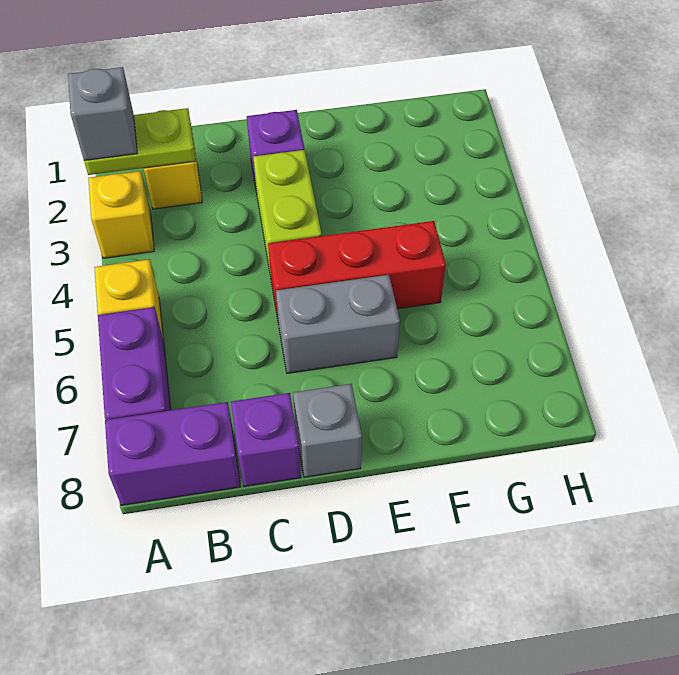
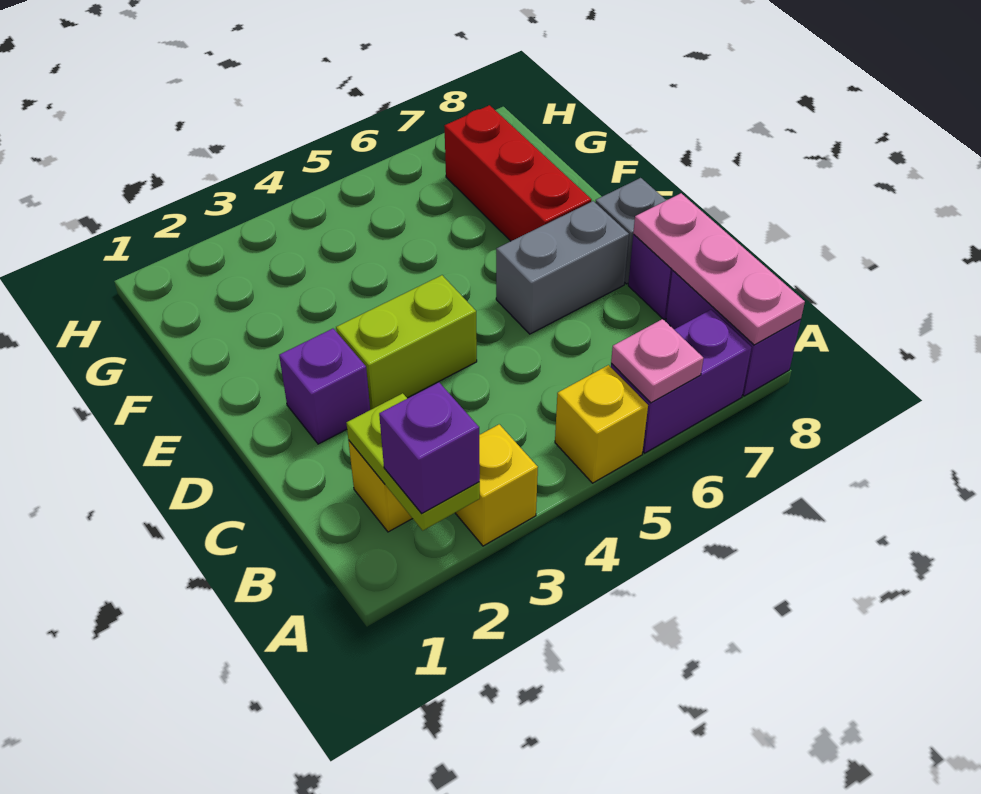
grey brick A2 level 3 -> purple brick A2 level 3
none -> pink plate A6 level 2
none -> pink plate A8:C8 level 2
red brick D5:F5 level 1 -> red brick E7:G7 level 1
grey brick D6:E6 level 1 -> grey brick D6:D7 level 1

